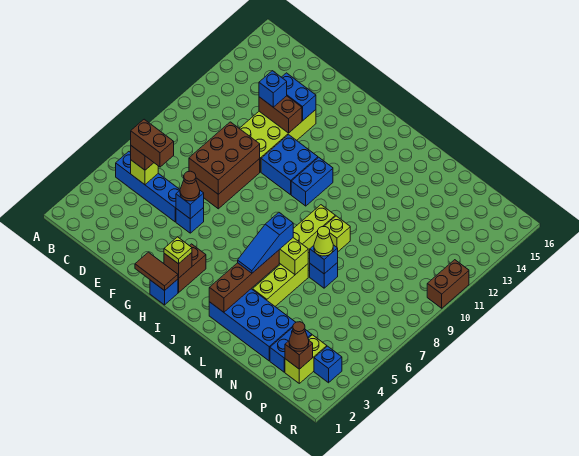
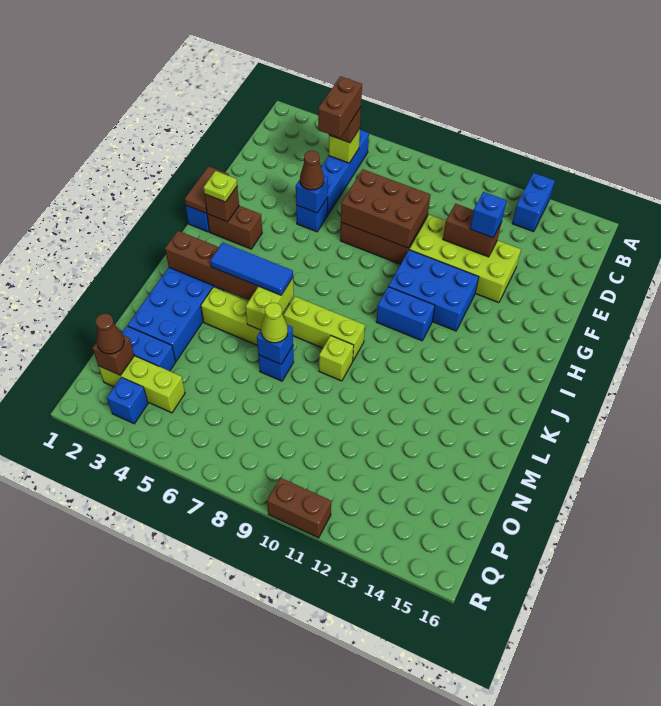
brown brick E12:F12 level 2 -> brown brick E11:E12 level 2
blue brick E13:F13 level 2 -> blue brick A13:B13 level 1
blue brick G10:H11 level 1 -> blue brick G10:H12 level 1
blue slope K4:K6 level 3 top 6 -> blue tile K4:K6 level 3
lime brick P2:P3 level 1 -> lime brick P2:P4 level 1

